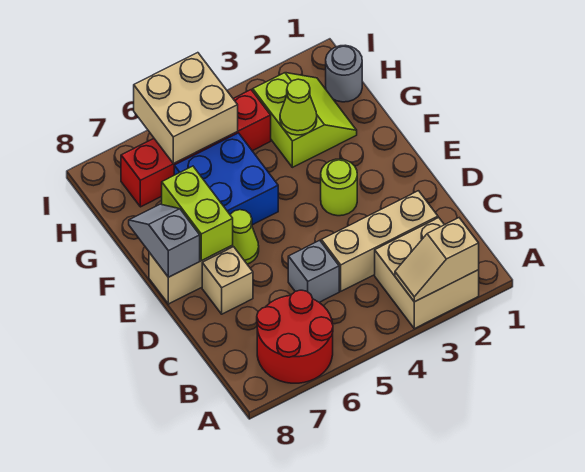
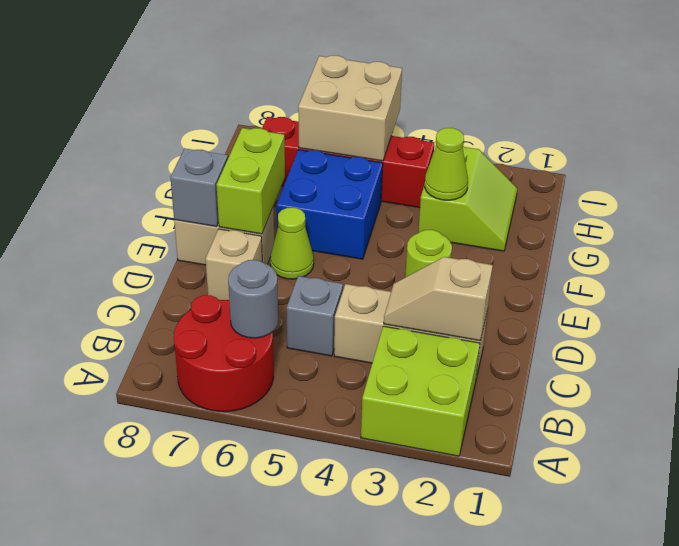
tan brick A2:B3 level 1 -> lime brick A2:B3 level 1
tan slope A2:A3 level 2 top 2 -> tan slope C2:C3 level 2 top 2
grey round brick H1 level 1 -> grey round brick B6 level 2

